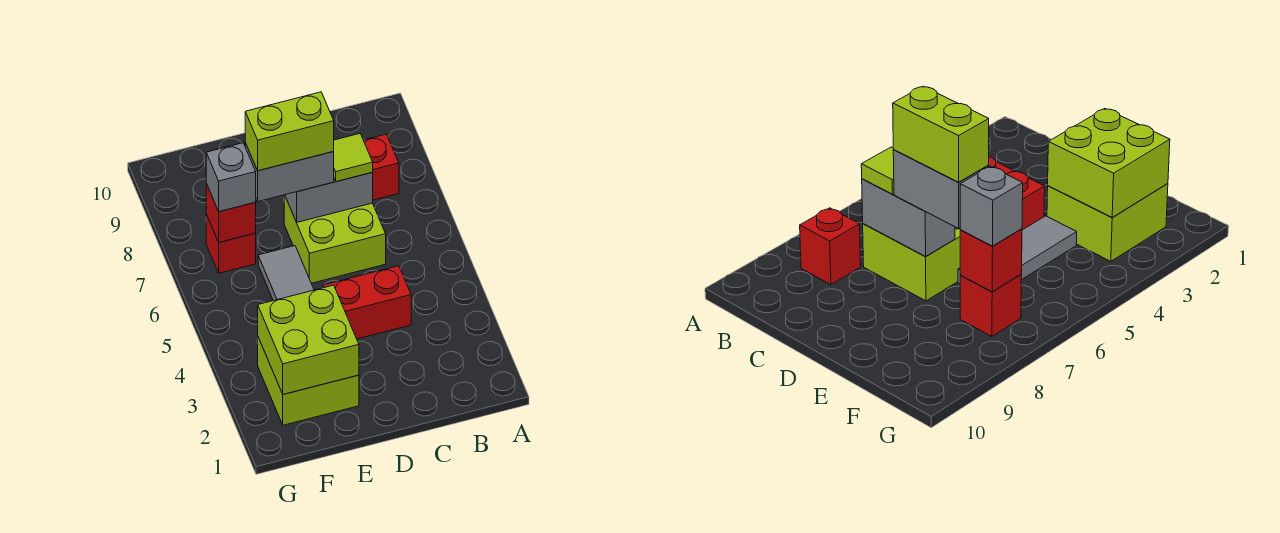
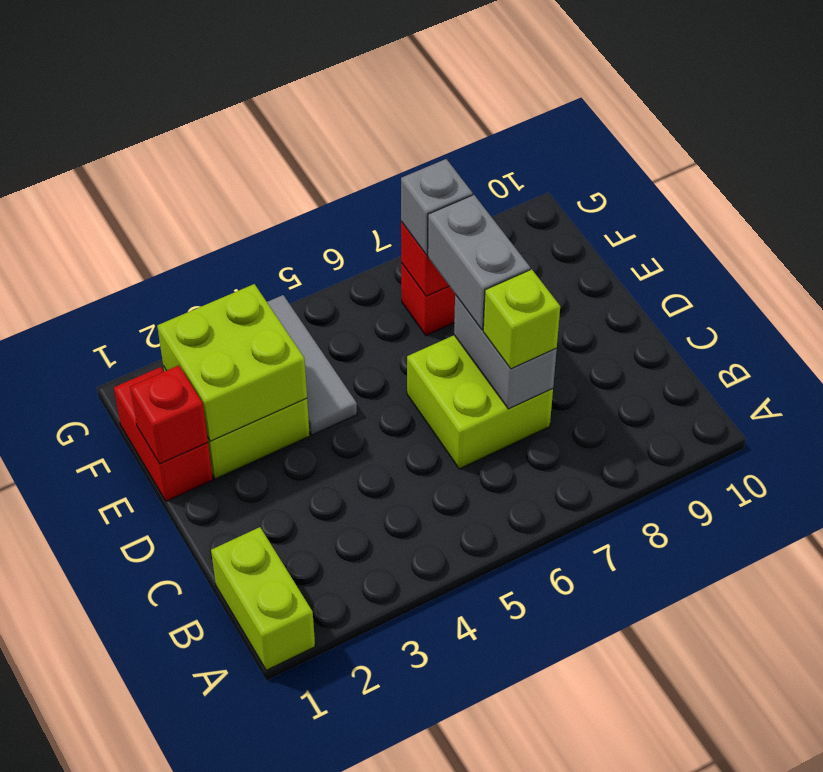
red brick B8 level 1 -> red brick E1 level 2
red brick C4:D4 level 1 -> red brick E1:F1 level 1
lime tile C7 level 3 -> lime brick C7 level 3
lime brick D7:E7 level 4 -> lime brick A1:B1 level 1
grey tile E4:E6 level 1 -> grey tile E4:G4 level 1

